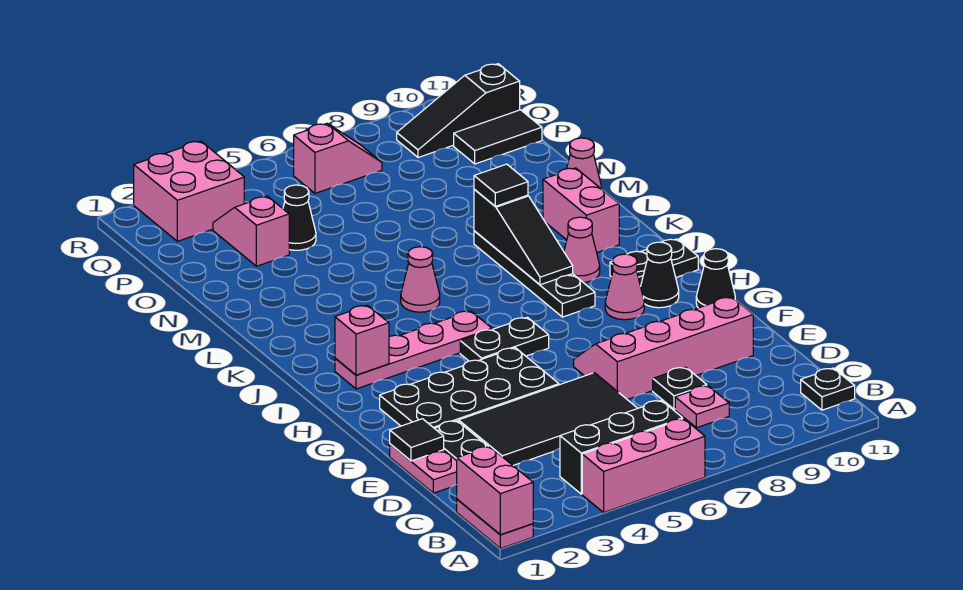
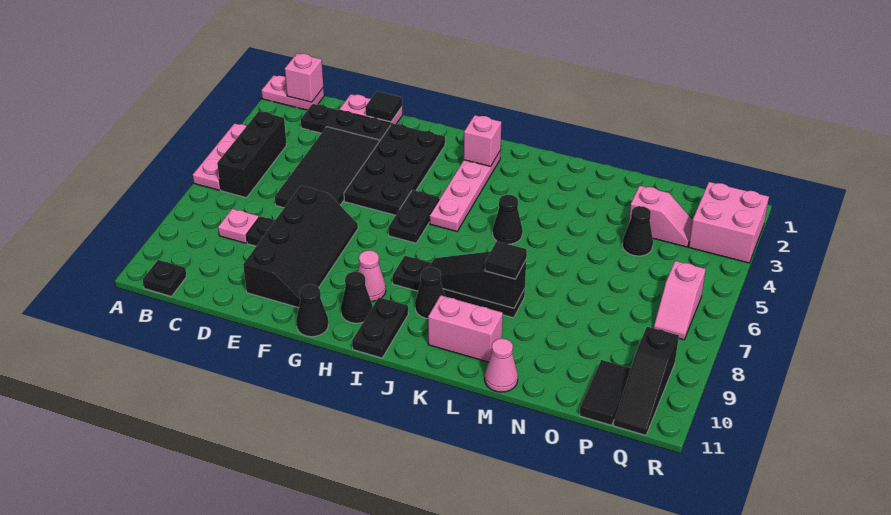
pink brick A1:B1 level 2 -> pink brick B1 level 2
pink brick A4:A6 level 1 -> pink plate A4:A6 level 1
pink slope E7:F10 level 1 top E -> black slope E7:F10 level 1 top E
pink cone J9 level 1 -> black cone J9 level 1
pink cone K5 level 1 -> black cone K5 level 1
black slope Q9:Q11 level 1 top 11 -> black slope Q9:Q11 level 1 top 9

